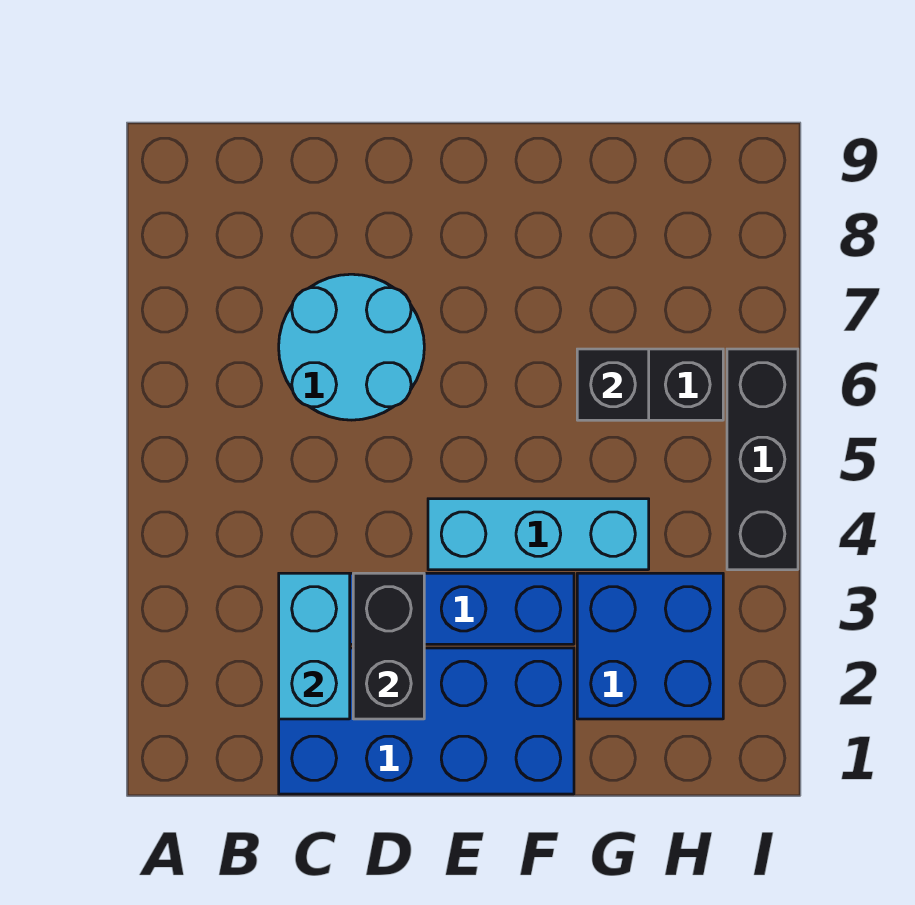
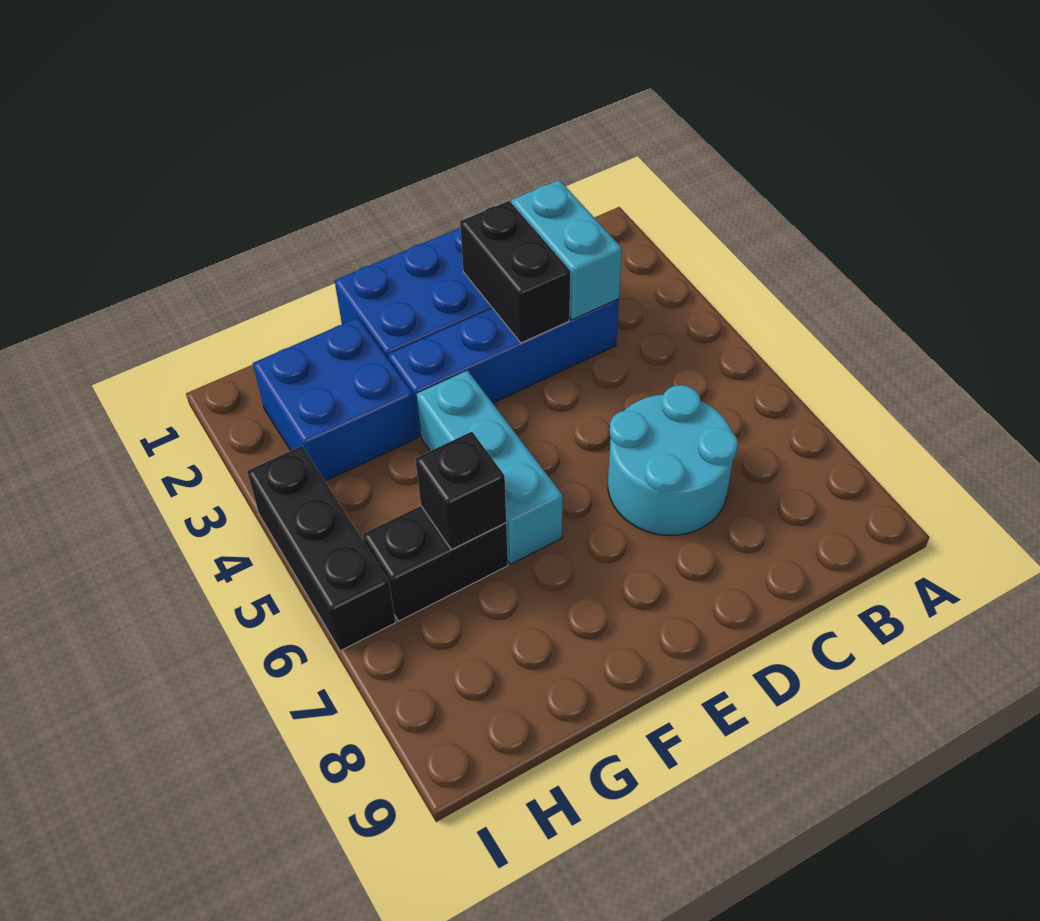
cyan brick E4:G4 level 1 -> cyan brick F4:F6 level 1

